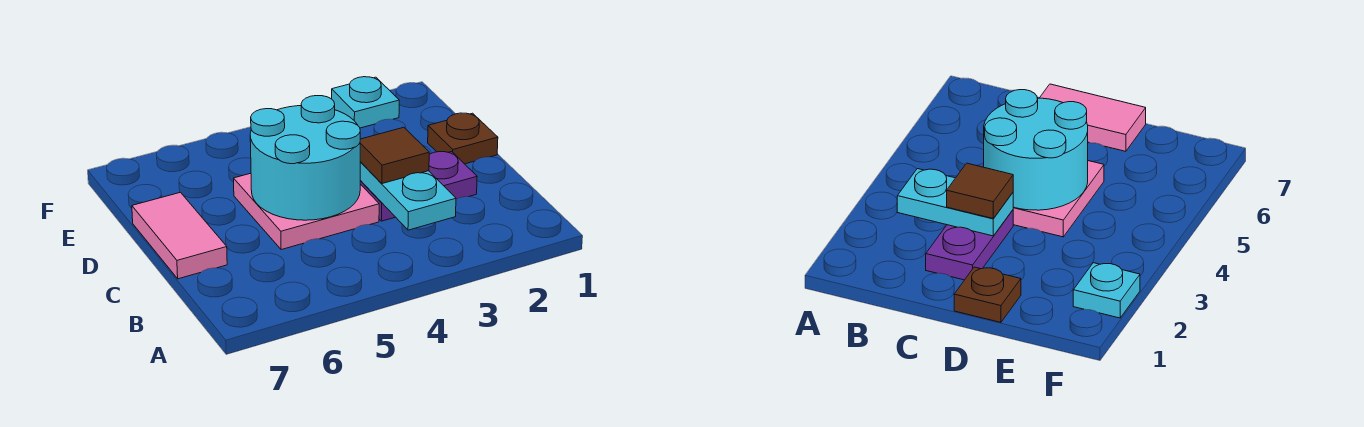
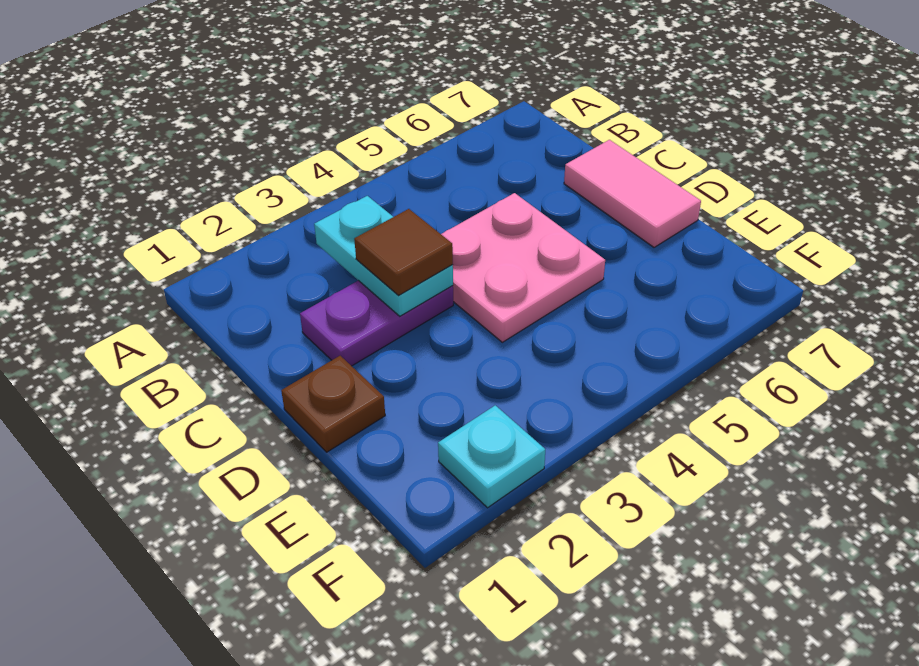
cyan round brick C4:D5 level 2 -> none

